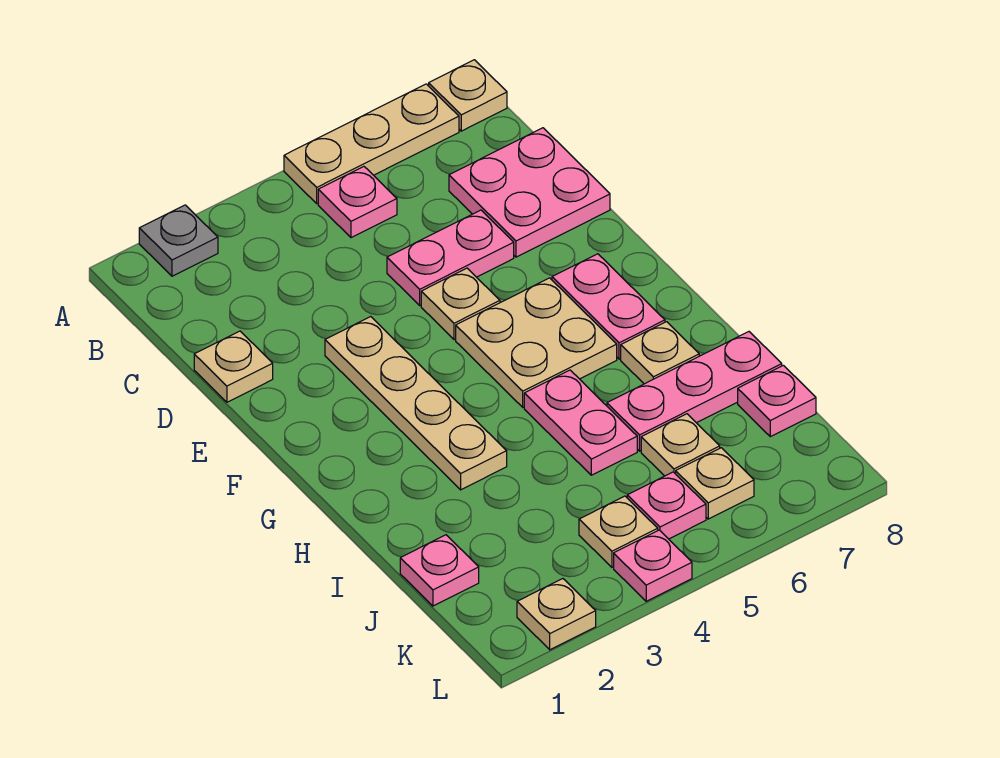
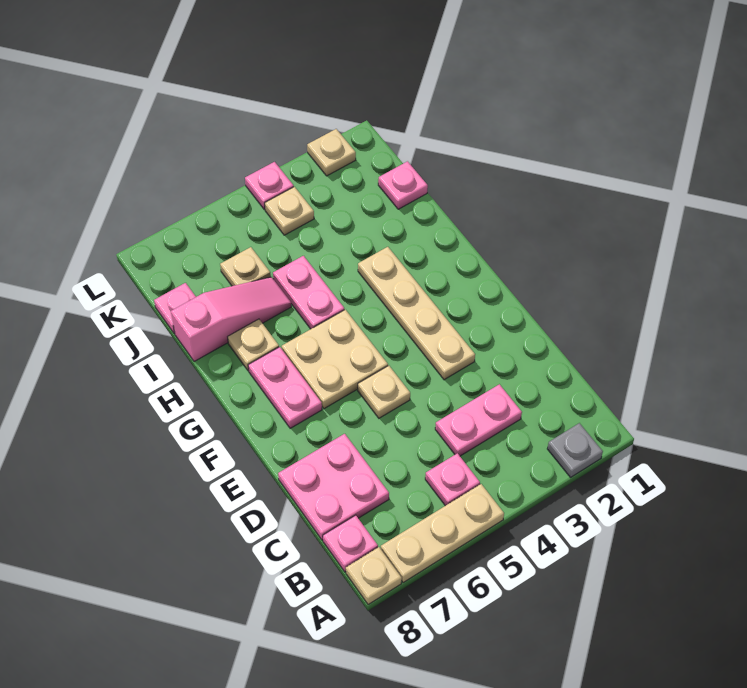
tan plate D1 level 1 -> none
pink plate D5:D6 level 1 -> pink plate C3:C4 level 1
pink plate I6:I8 level 1 -> pink slope I6:I8 level 1 top 8
pink plate K5 level 1 -> pink plate B8 level 1
tan plate K6 level 1 -> none

